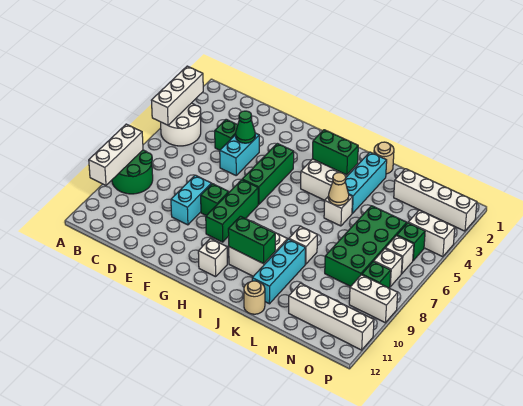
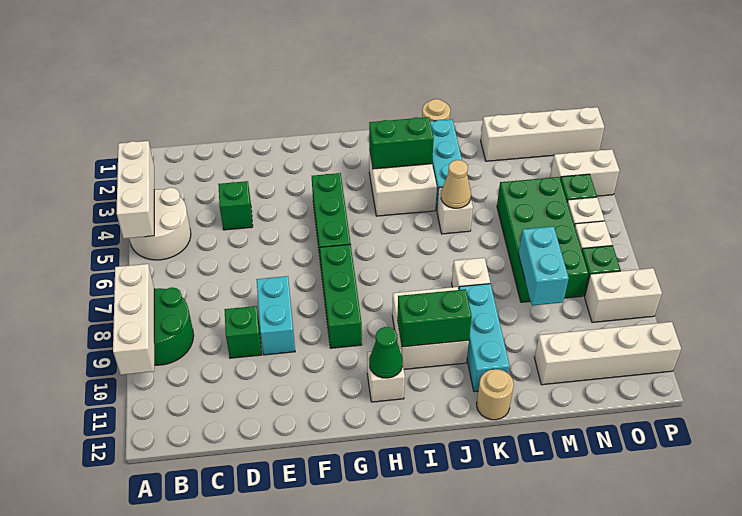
cyan brick E4:E5 level 1 -> cyan brick M8:M9 level 2
green cone E4 level 2 -> green cone H11 level 2
green brick F8 level 1 -> green brick D9 level 1

